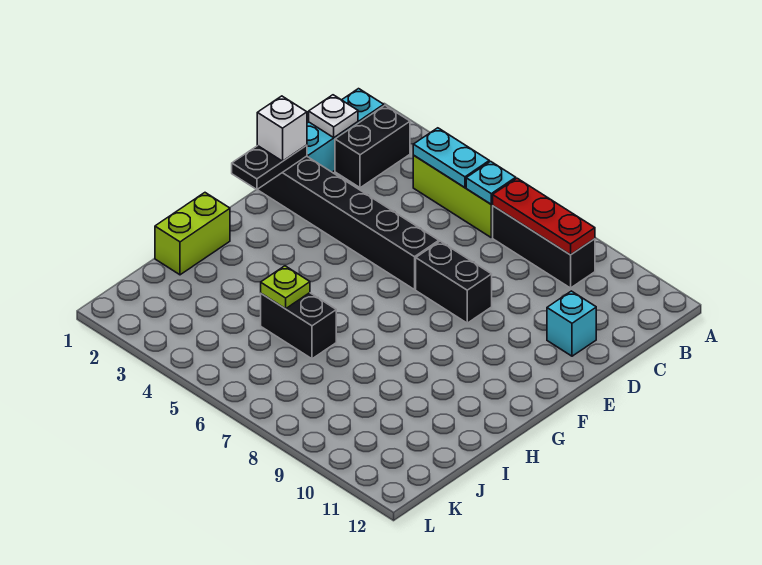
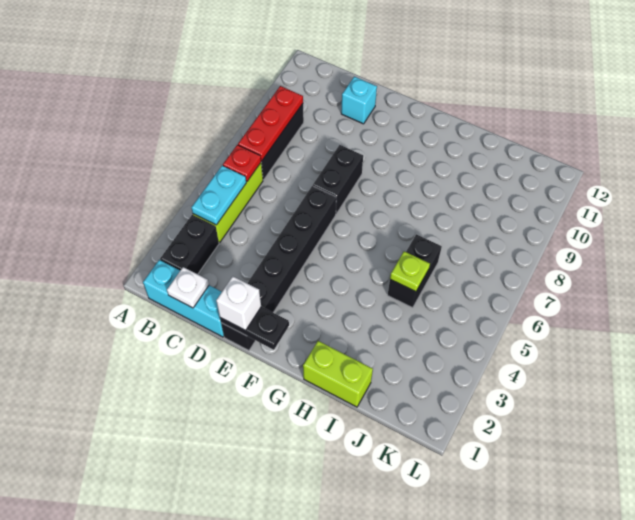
black brick B2:C2 level 1 -> black brick B2:B3 level 1
cyan plate B6 level 2 -> red plate B6 level 2

